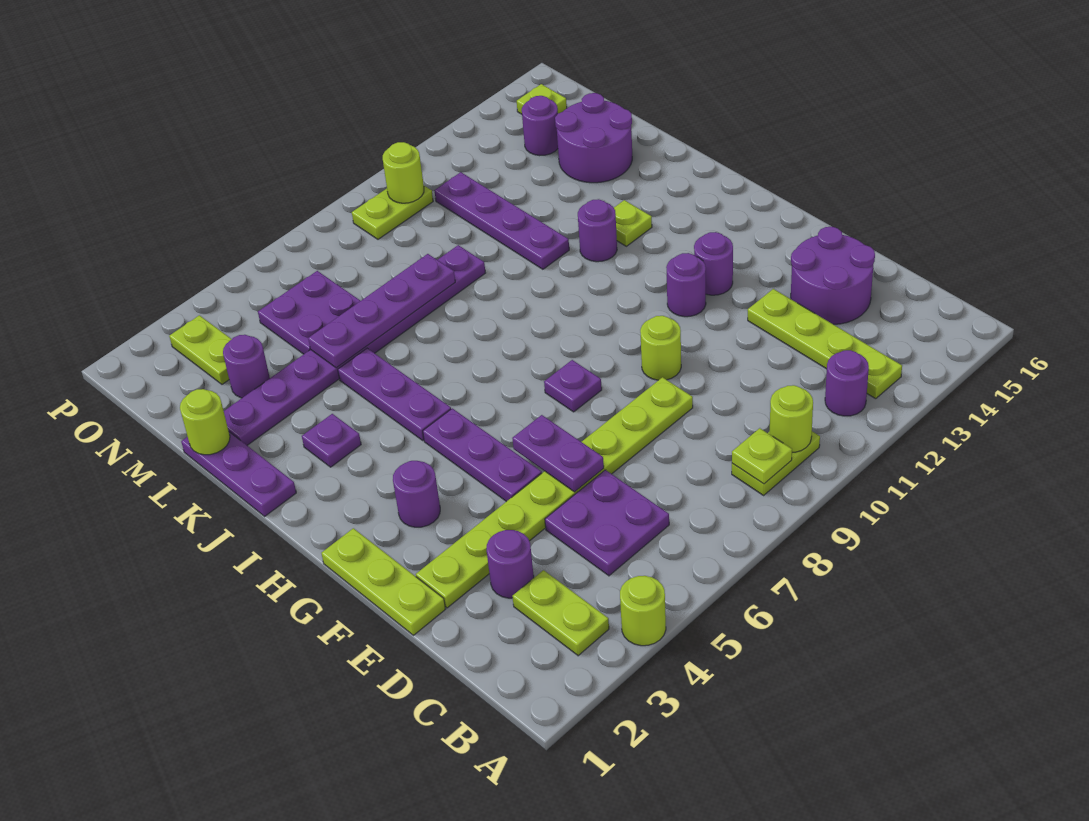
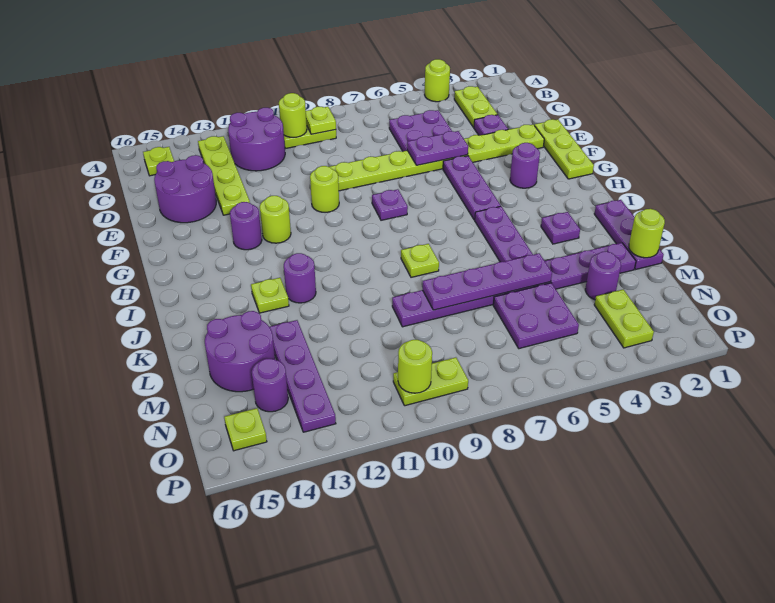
purple round brick B12 level 1 -> purple round brick B11:C12 level 1
none -> lime plate B15 level 1
purple round brick D3 level 1 -> purple plate D3 level 1
purple plate E6:F6 level 2 -> purple plate E5:E6 level 2
purple round brick G12 level 1 -> lime round brick G12 level 1
none -> lime plate J8 level 1
purple plate K11:N11 level 1 -> purple plate L13:O13 level 1

